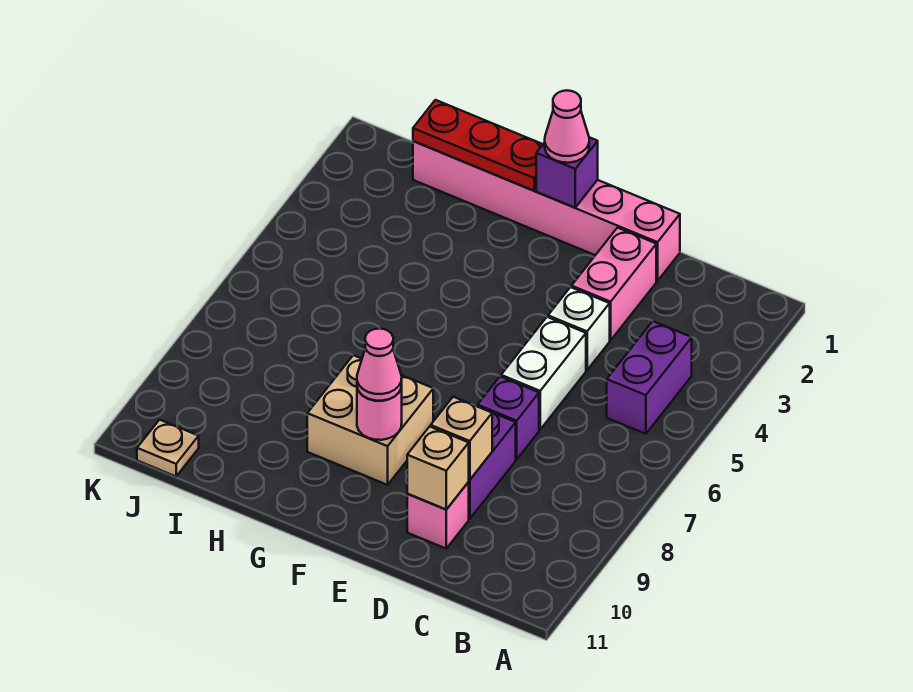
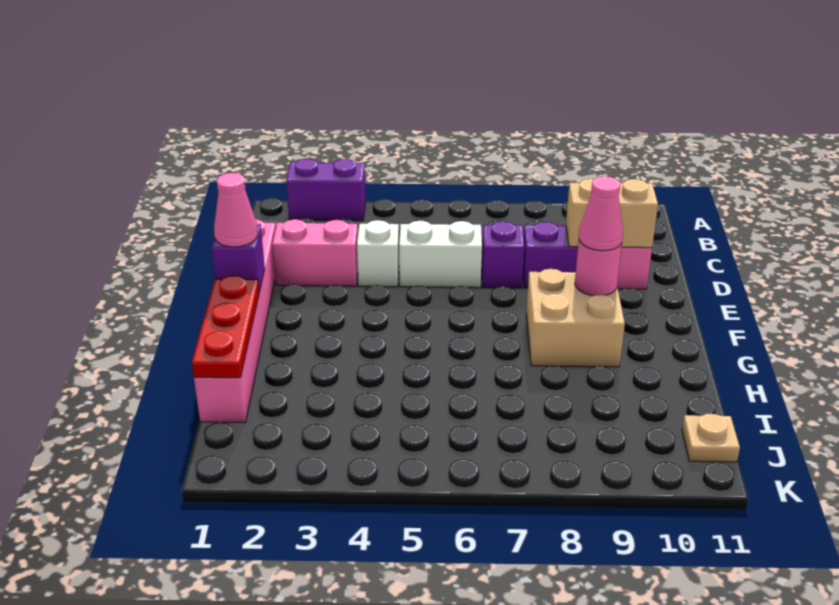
purple brick B4:B5 level 1 -> purple brick A2:A3 level 1

